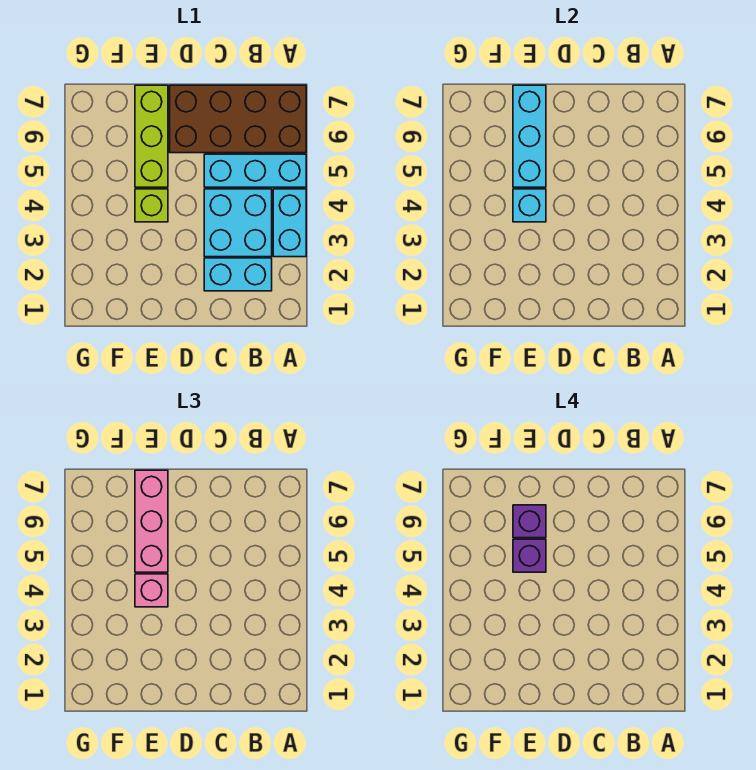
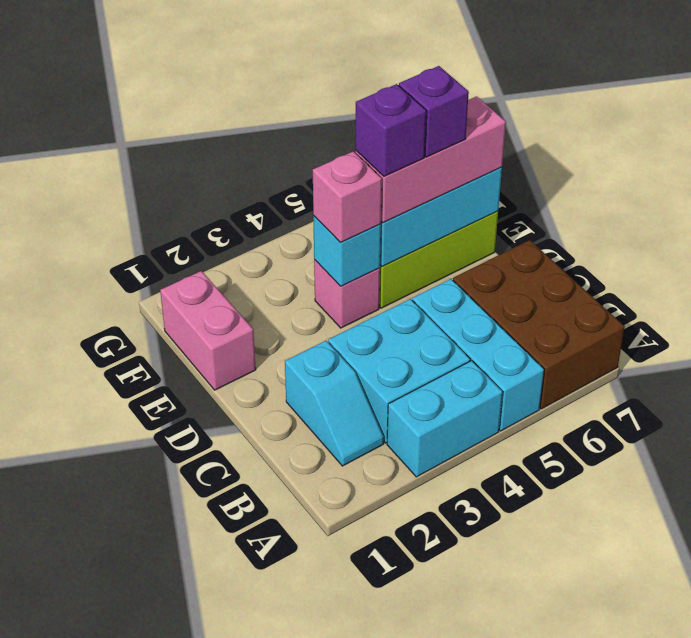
brown brick A6:D7 level 1 -> brown brick A6:C7 level 1
cyan brick B2:C2 level 1 -> cyan slope B2:C2 level 1 top C
none -> pink brick E1:F1 level 1
lime brick E4 level 1 -> pink brick E4 level 1

